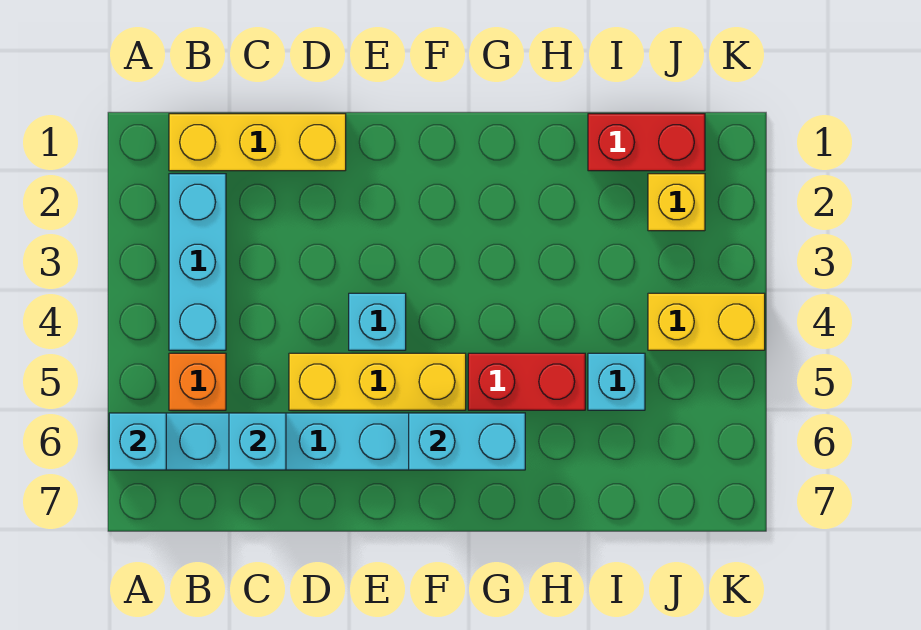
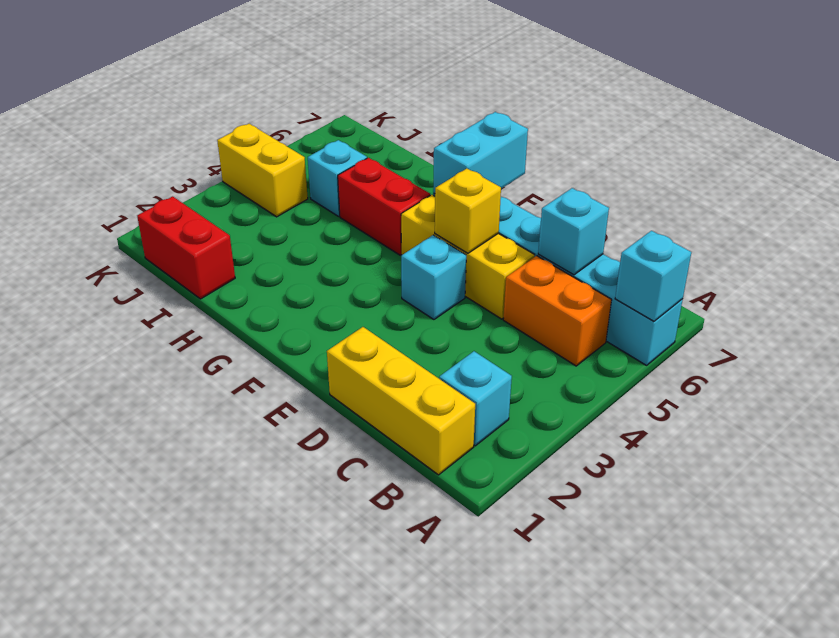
cyan brick B2:B4 level 1 -> cyan brick B2 level 1
orange brick B5 level 1 -> orange brick B5:C5 level 1
cyan brick F6:G6 level 2 -> cyan brick F6:F7 level 2
yellow brick J2 level 1 -> yellow brick E5 level 2

